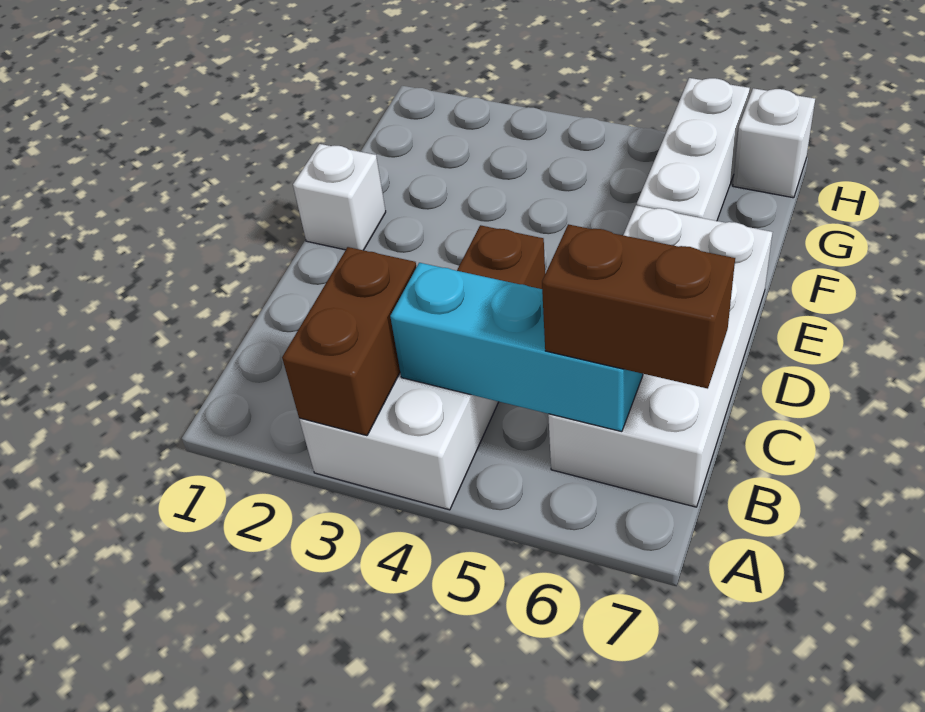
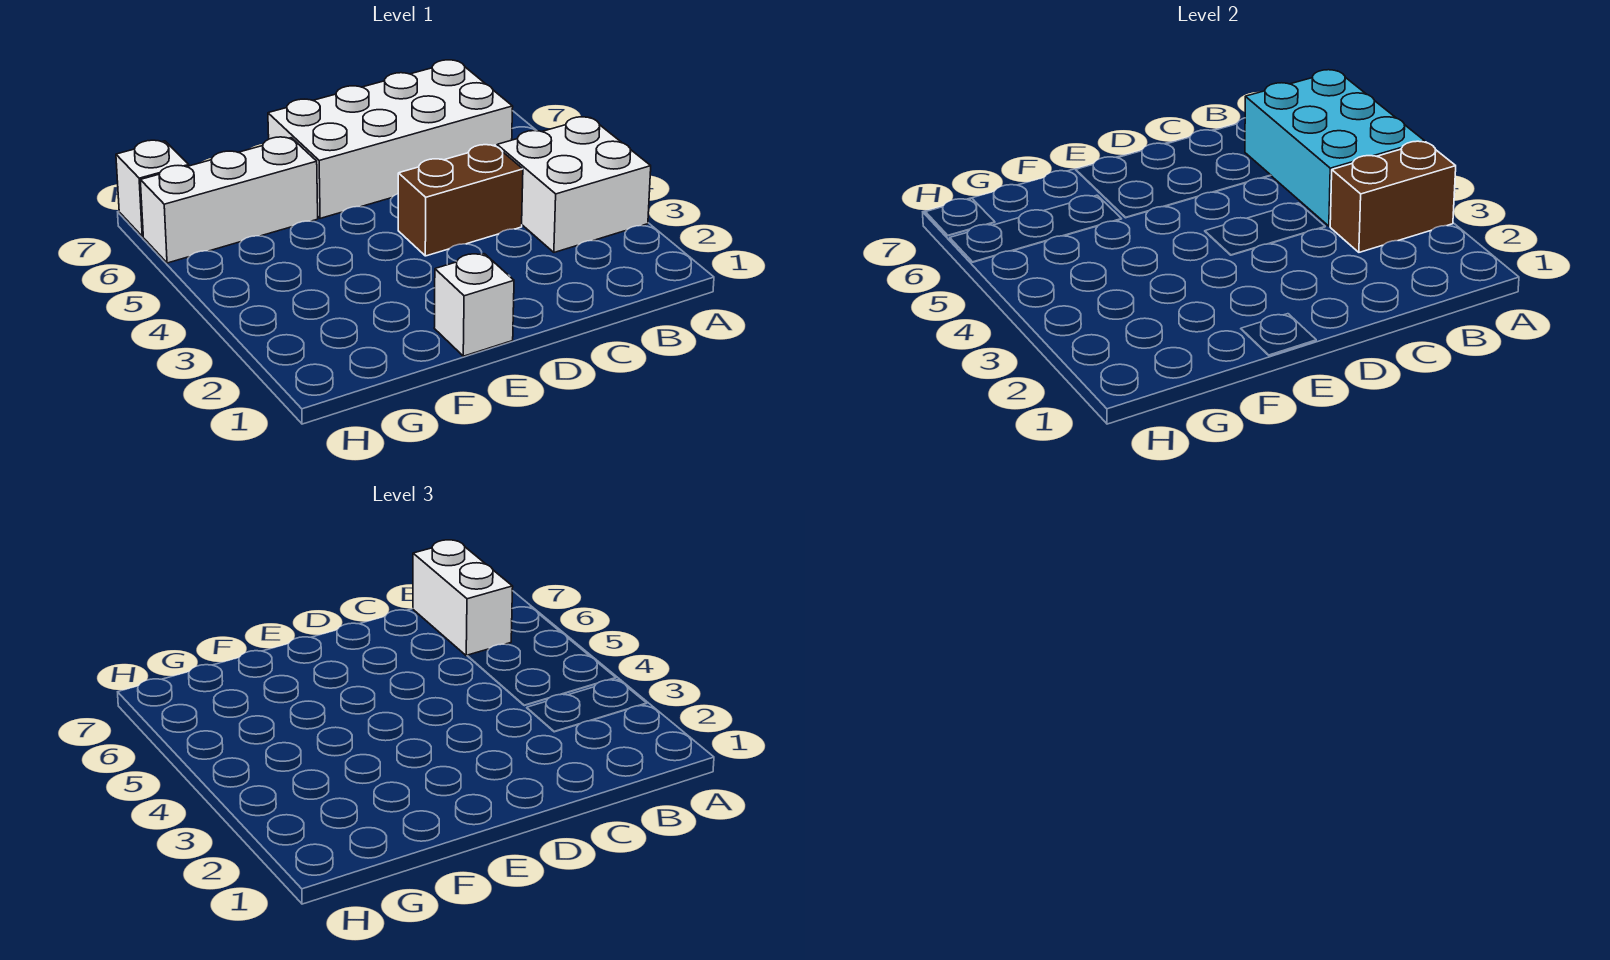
cyan brick B4:B6 level 2 -> cyan brick A4:B6 level 2
brown brick B6:B7 level 3 -> white brick B6:B7 level 3

